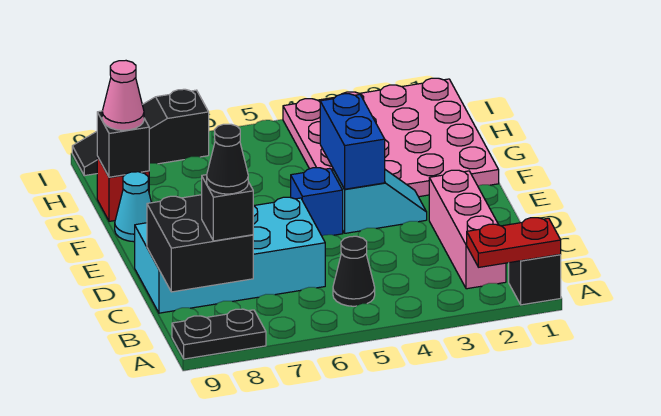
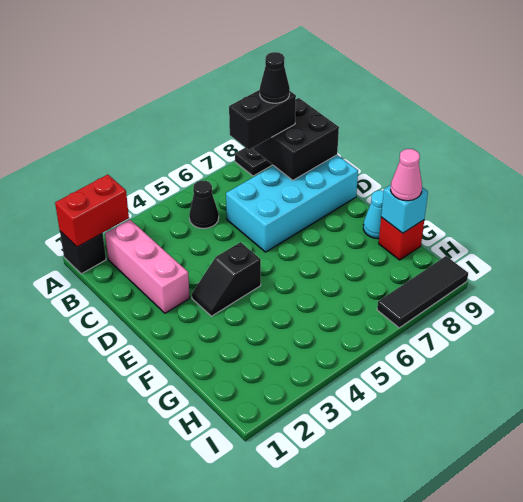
red plate A1:A2 level 2 -> red brick A1:A2 level 2
black brick B8 level 3 -> black brick B7:B8 level 3
cyan slope E3:E4 level 1 top 4 -> black slope E3:E4 level 1 top 4
blue brick E4:F4 level 2 -> none
blue brick E5 level 1 -> none
pink plate F1:I4 level 1 -> none
black brick G9 level 2 -> cyan brick G9 level 2
black slope I7:I9 level 1 top 7 -> black tile I7:I9 level 1

